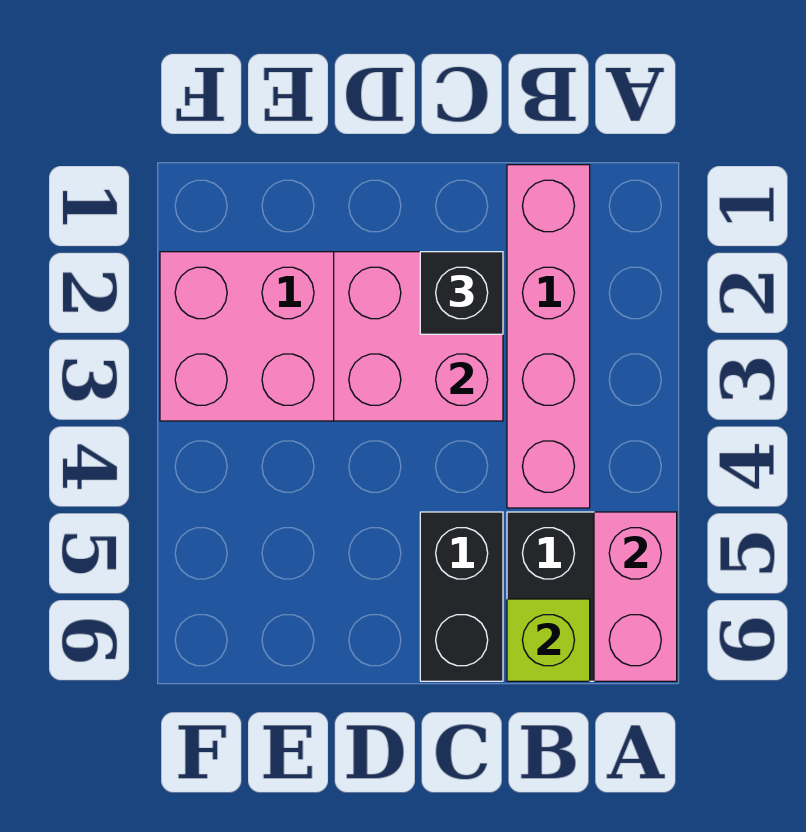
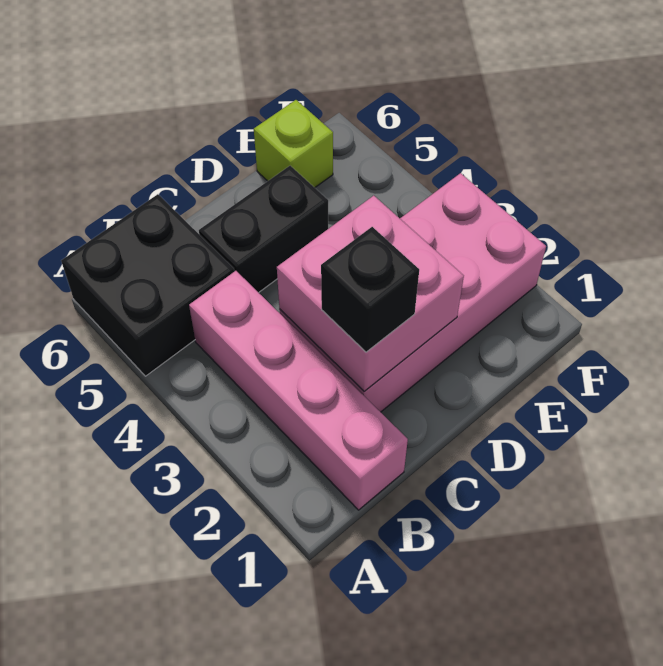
pink brick A5:A6 level 2 -> none
lime brick B6 level 2 -> lime brick E6 level 1
black brick C5:C6 level 1 -> black brick C5:D5 level 1

